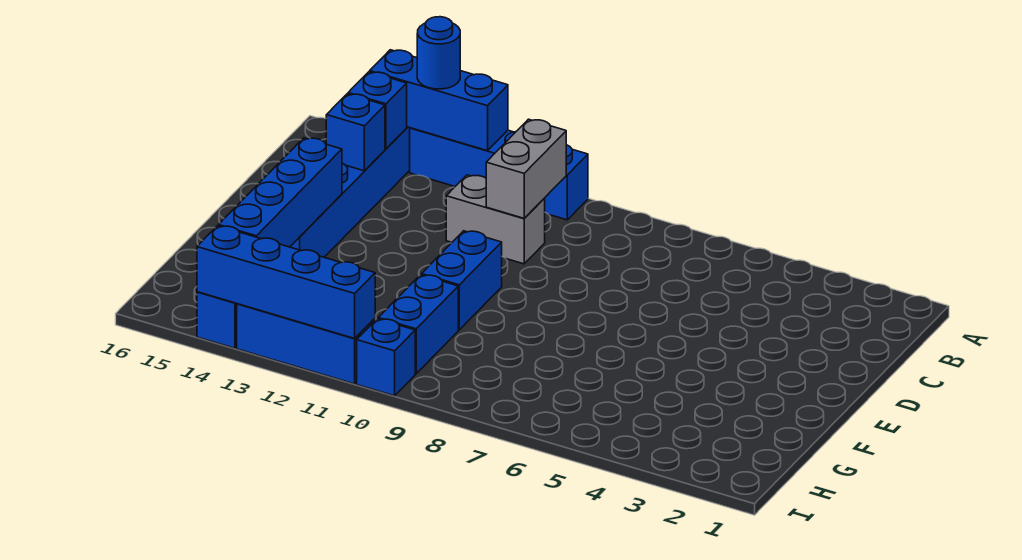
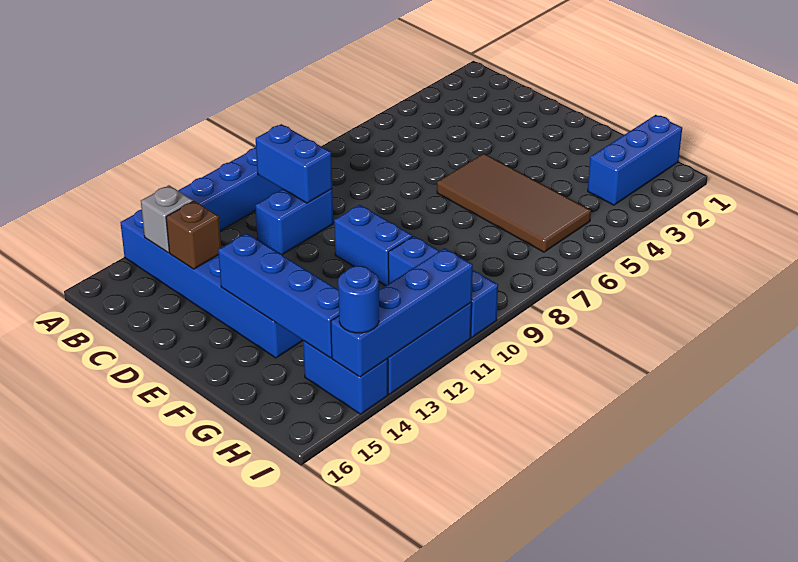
blue brick A12:A14 level 2 -> blue brick H1:H3 level 1
blue round brick A13 level 3 -> blue round brick I14 level 3
grey brick B10:C10 level 2 -> blue brick B10:C10 level 2
blue brick B14 level 2 -> grey brick B14 level 2
grey brick C10:C11 level 1 -> blue brick C10:C11 level 1
blue brick C14 level 2 -> brown brick C14 level 2
none -> brown tile E5:H6 level 1

